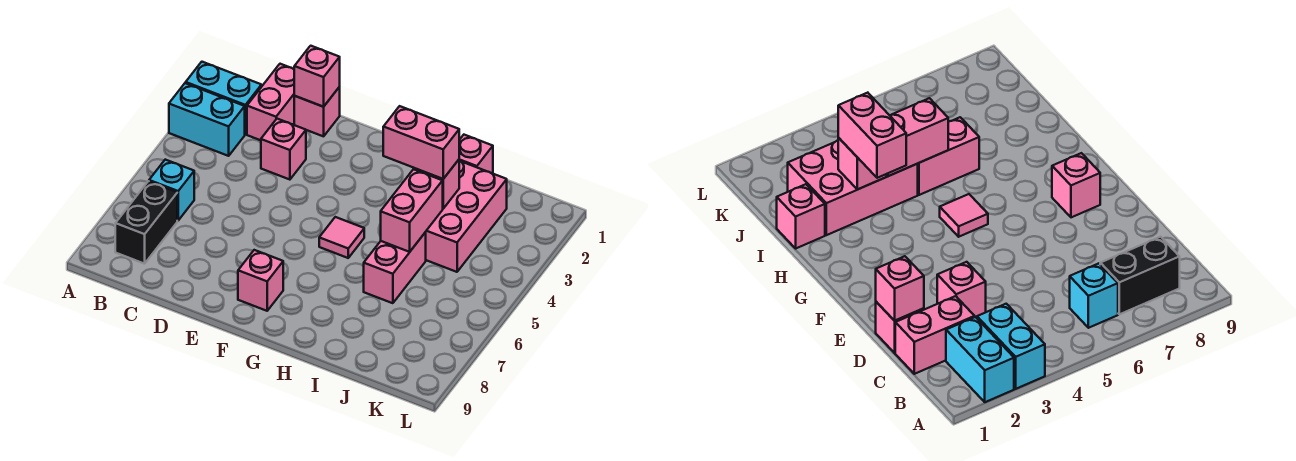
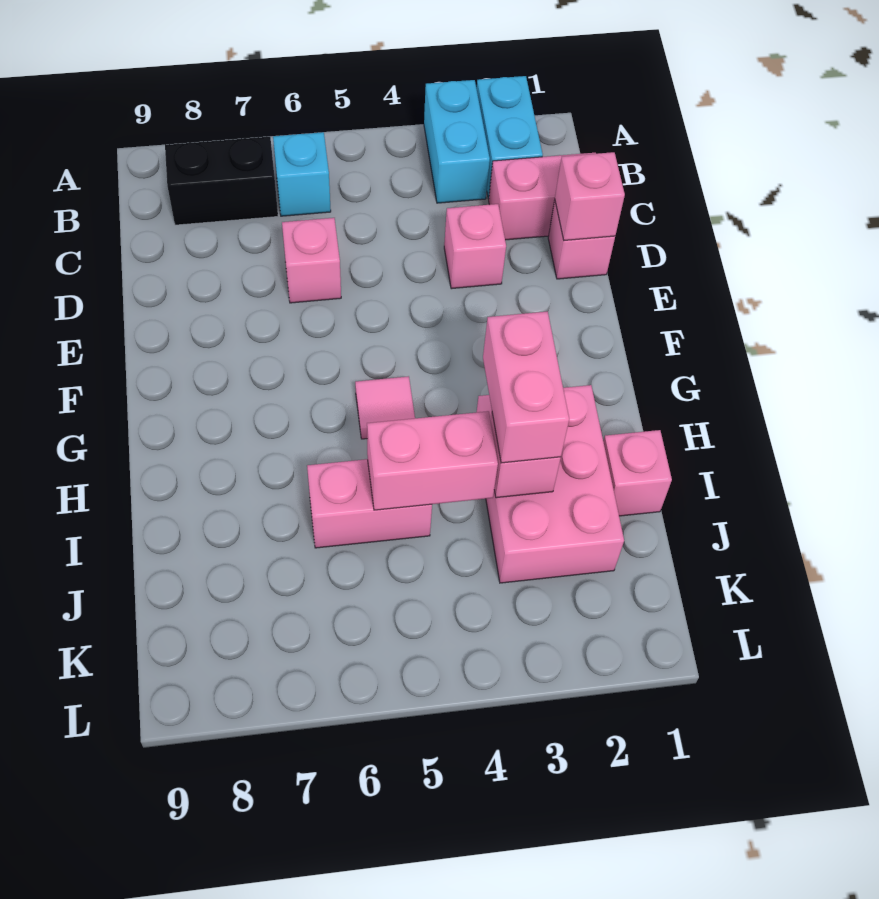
pink brick F8 level 1 -> pink brick D6 level 1
pink brick I2:J4 level 1 -> pink brick H2:J3 level 1

